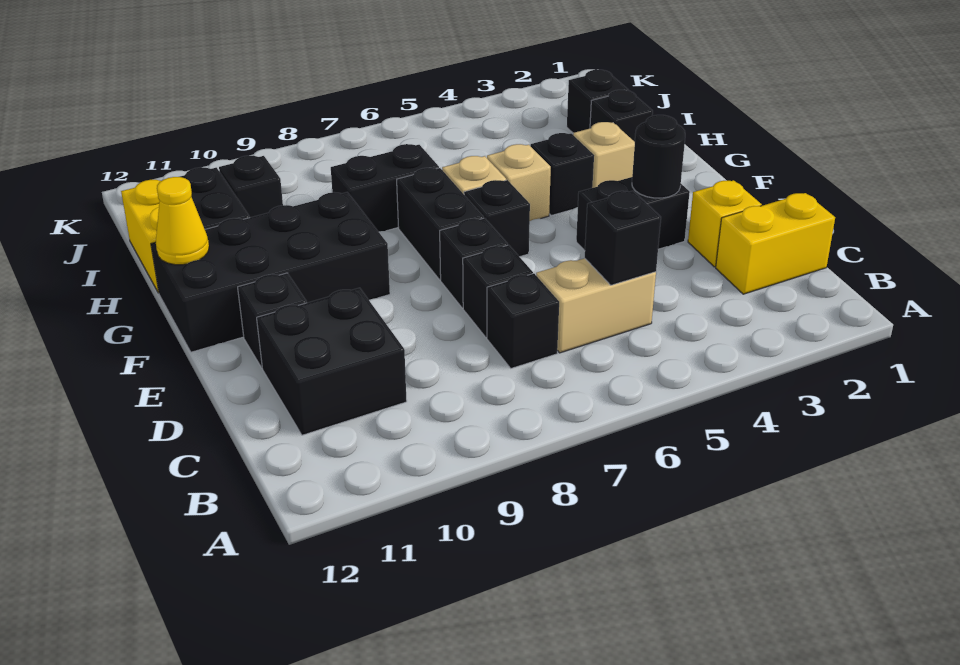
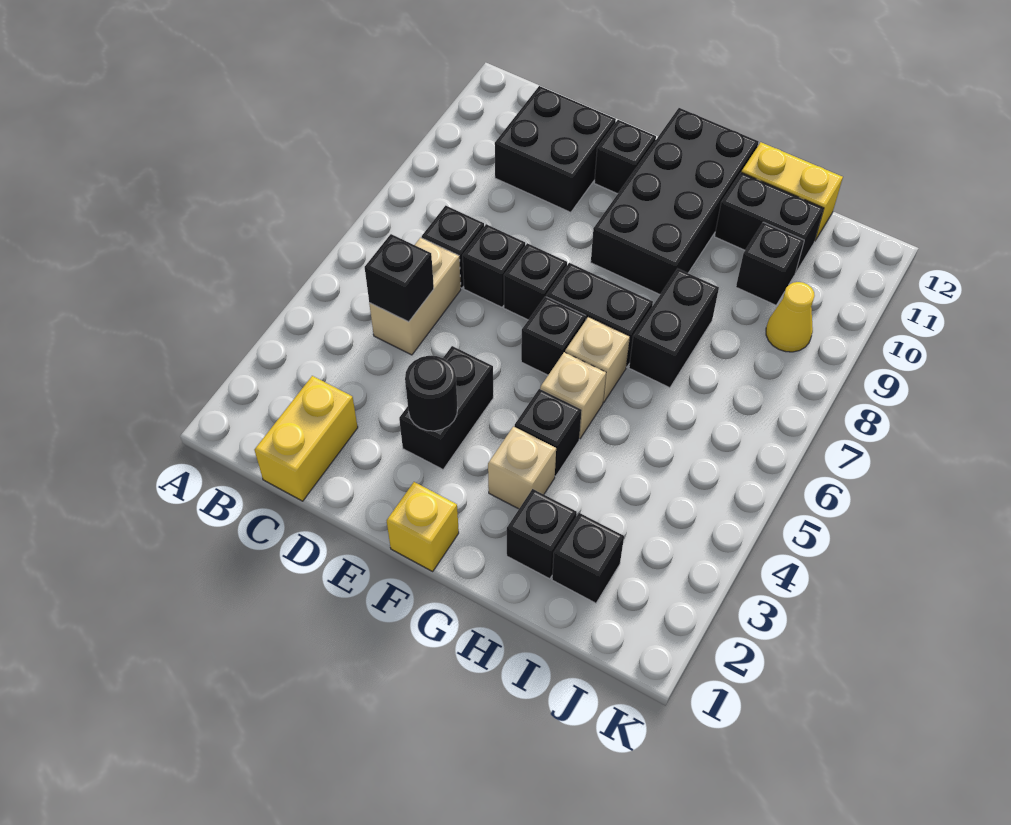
yellow brick D2 level 1 -> yellow brick F1 level 1
yellow cone G12 level 2 -> yellow cone J9 level 1

